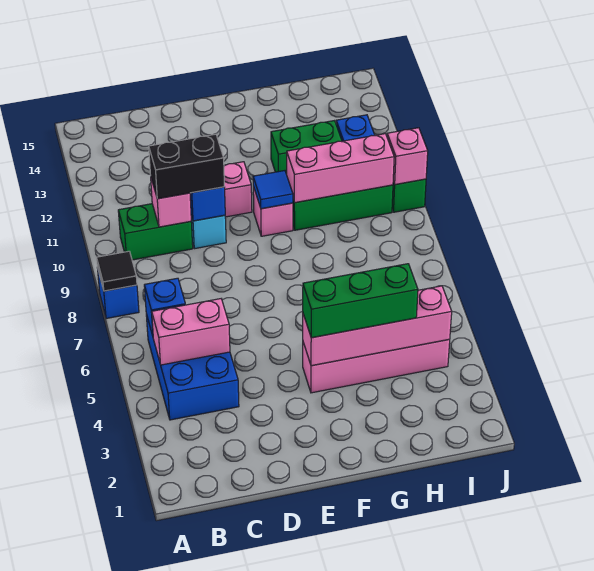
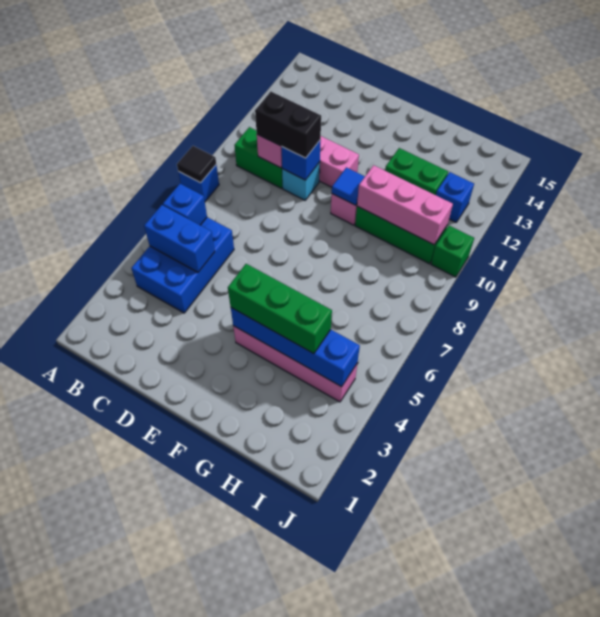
pink brick B5:C5 level 2 -> blue brick B5:C5 level 2
pink brick F4:I4 level 2 -> blue brick F4:I4 level 2
pink brick J10 level 2 -> none

